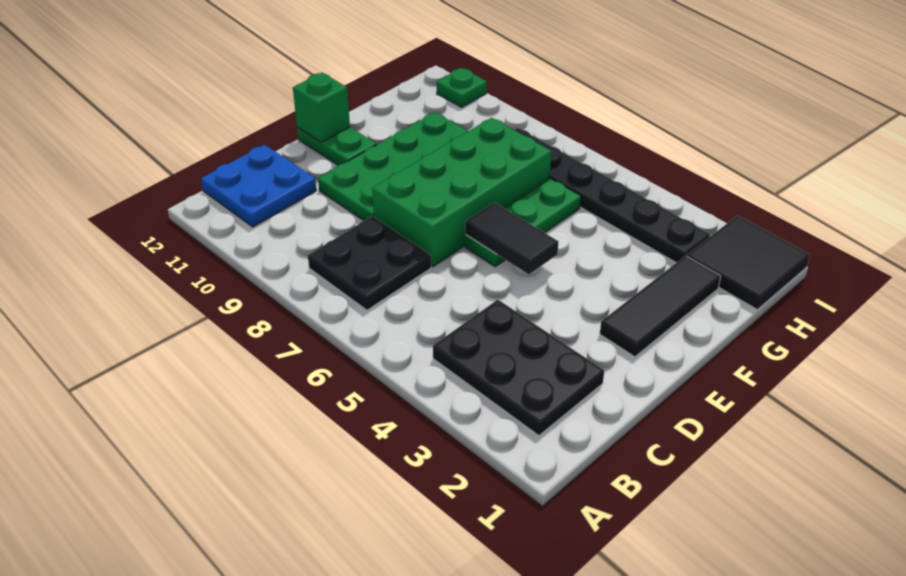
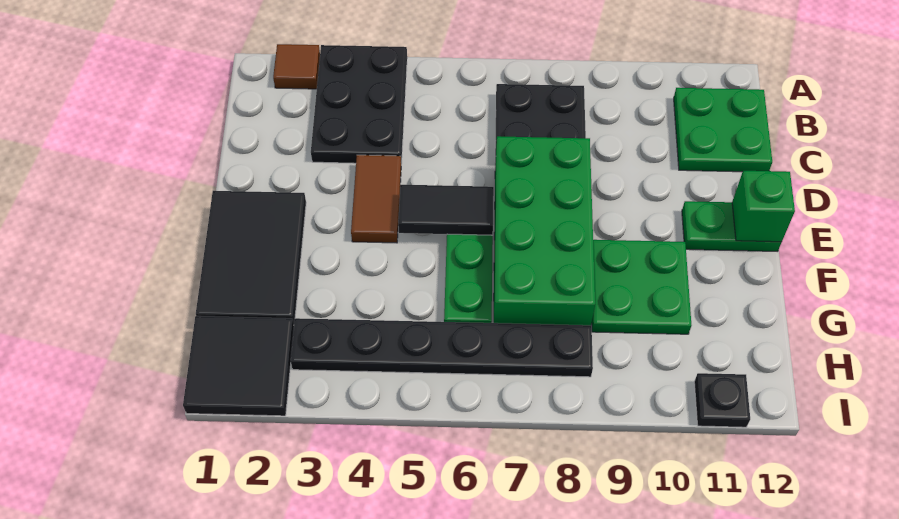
none -> brown tile A2 level 1
black plate B2:C4 level 1 -> black plate A3:C4 level 1
blue plate B11:C12 level 1 -> green plate B11:C12 level 1
none -> brown tile D4:E4 level 1
green plate D9:G10 level 1 -> green plate F9:G10 level 1
black tile E2:G2 level 1 -> black tile E1:G2 level 1
green plate I11 level 1 -> black plate I11 level 1

